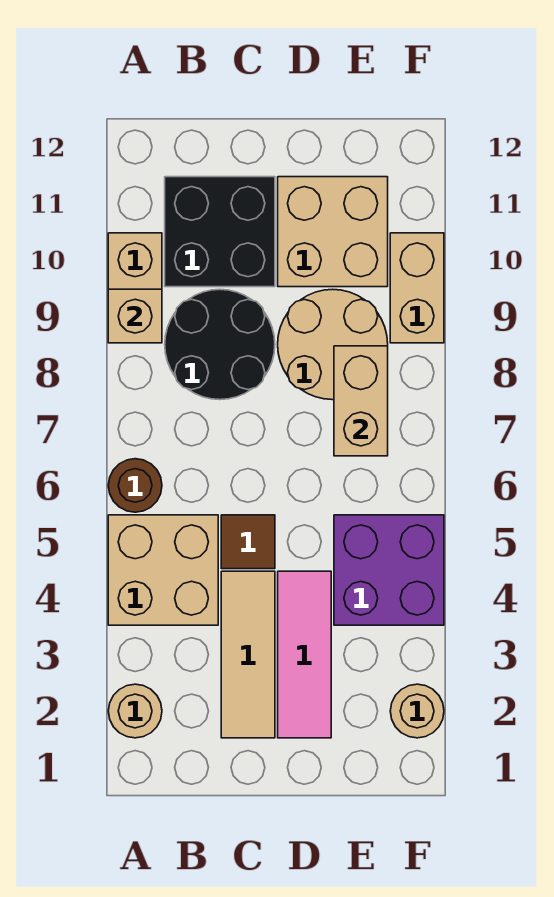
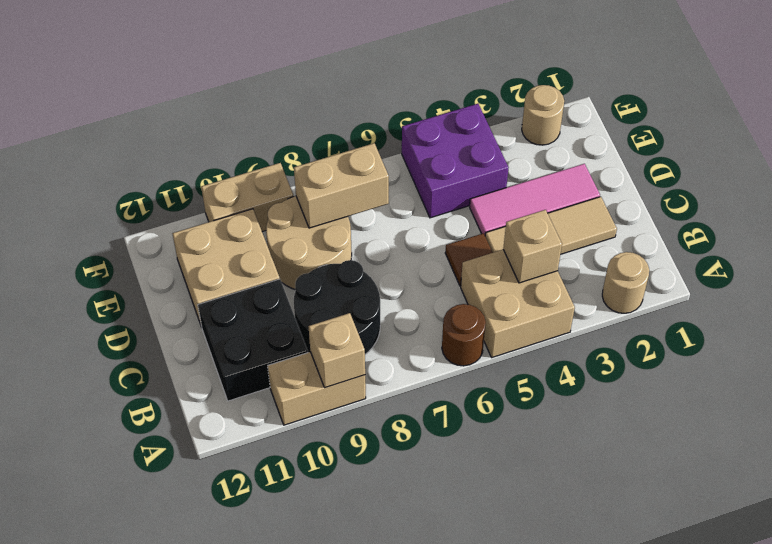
none -> tan brick B4 level 2

